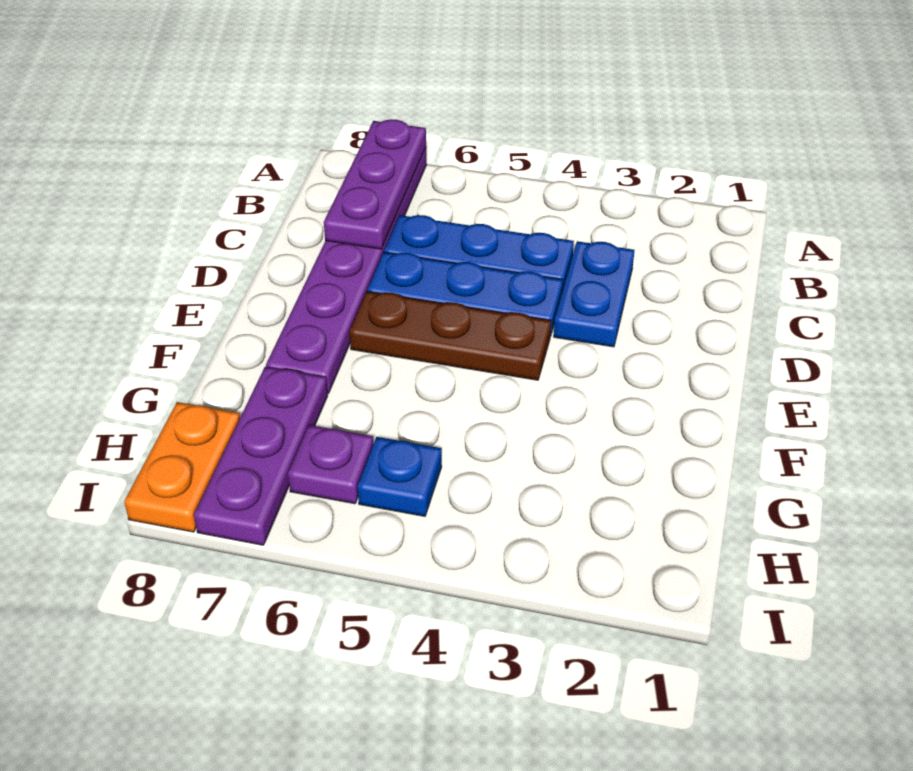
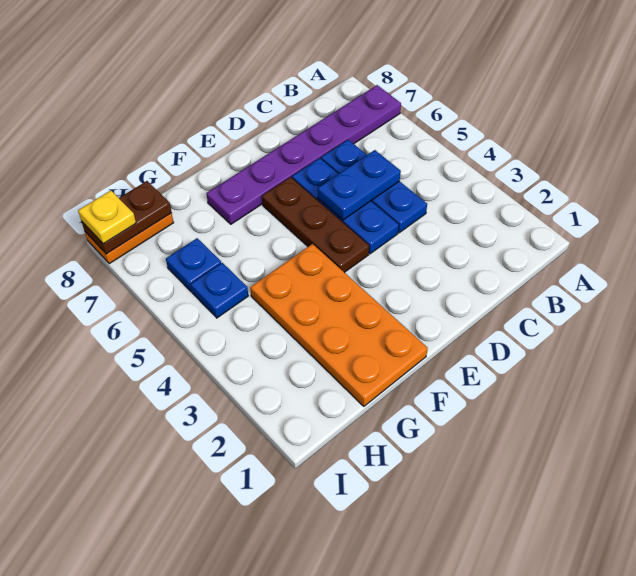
purple plate A7:C7 level 2 -> none
blue plate C3:D3 level 1 -> blue plate C5:D5 level 2
none -> orange plate F1:G4 level 1
purple plate G7:I7 level 1 -> none
purple plate H6 level 1 -> blue plate H6 level 1
none -> brown plate H8:I8 level 2
none -> yellow plate I8 level 3

